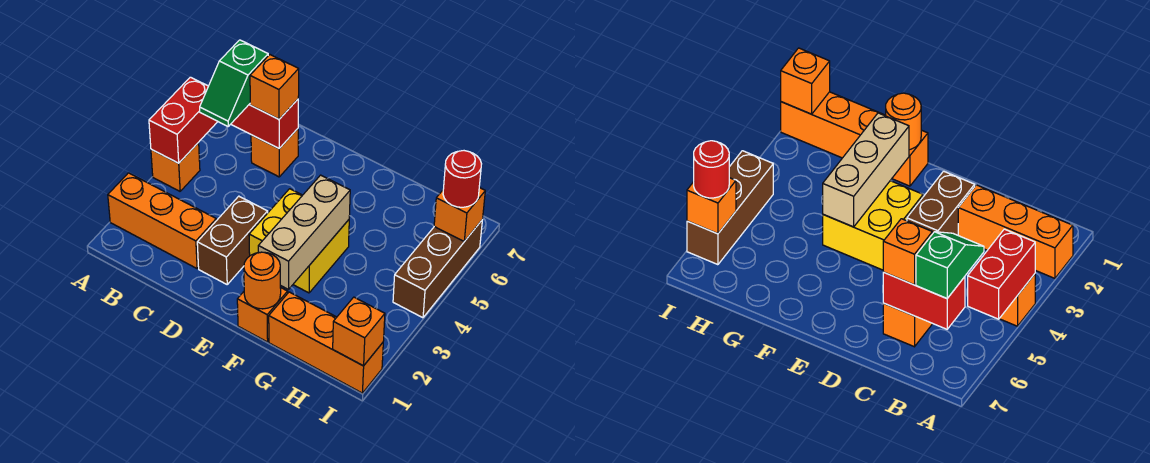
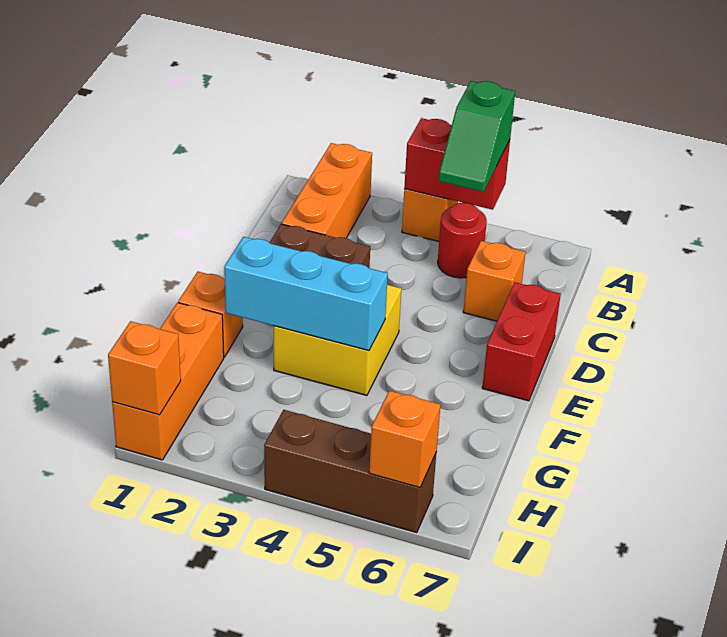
green slope B5:B6 level 3 top 6 -> green slope A5:B5 level 3 top A
red brick B6:C6 level 2 -> red brick D7:E7 level 1
orange brick C6 level 3 -> none
orange round brick F1 level 2 -> none
tan brick F2:F4 level 2 -> cyan brick F2:F4 level 2
red round brick I6 level 3 -> red round brick B5 level 1

